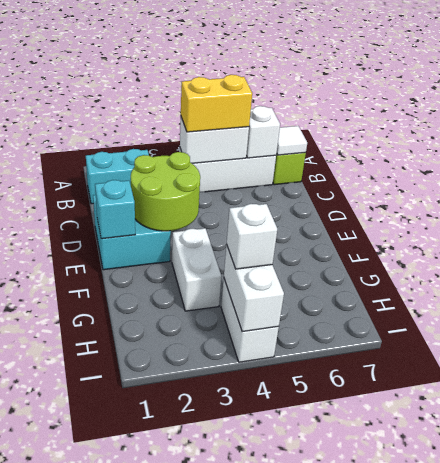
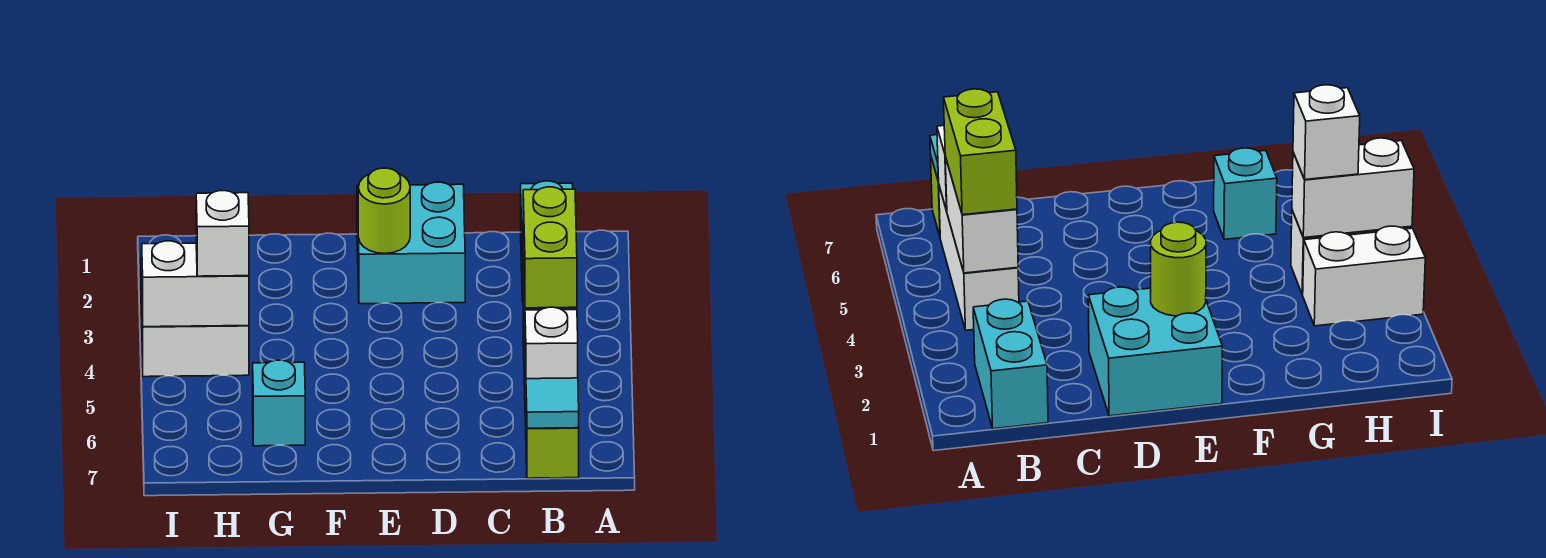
yellow brick B4:B5 level 3 -> lime brick B4:B5 level 3
white tile B7 level 2 -> cyan tile B7 level 2
lime round brick D2:E3 level 2 -> lime round brick E2 level 2
cyan brick E1 level 2 -> cyan brick G6 level 1
white brick F3:G3 level 1 -> white brick H3:I3 level 1

